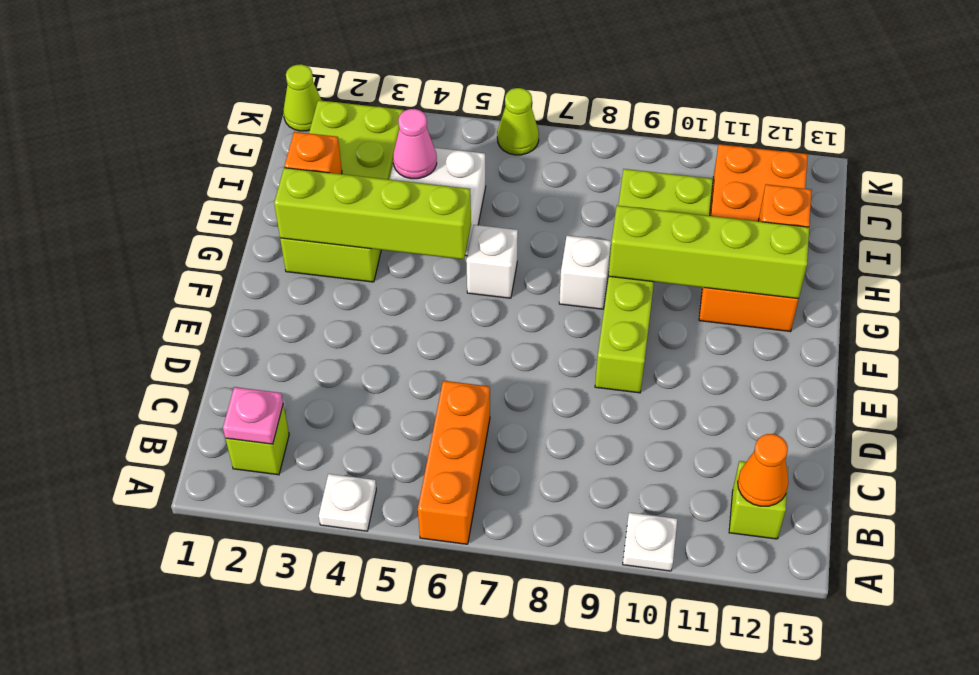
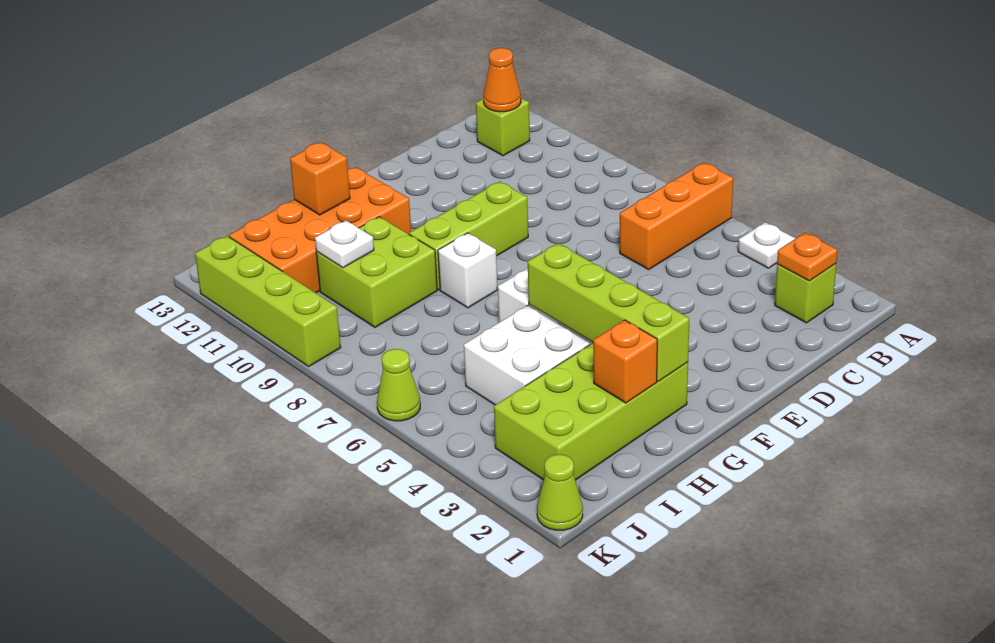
white plate A10 level 1 -> white plate I10 level 2
pink plate B2 level 2 -> orange plate B2 level 2
lime brick G9:G12 level 2 -> lime brick K9:K12 level 1
pink cone I4 level 2 -> none

